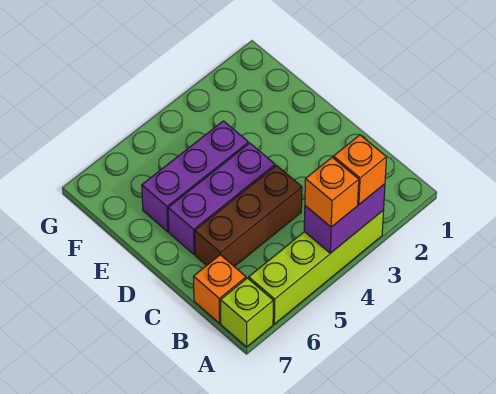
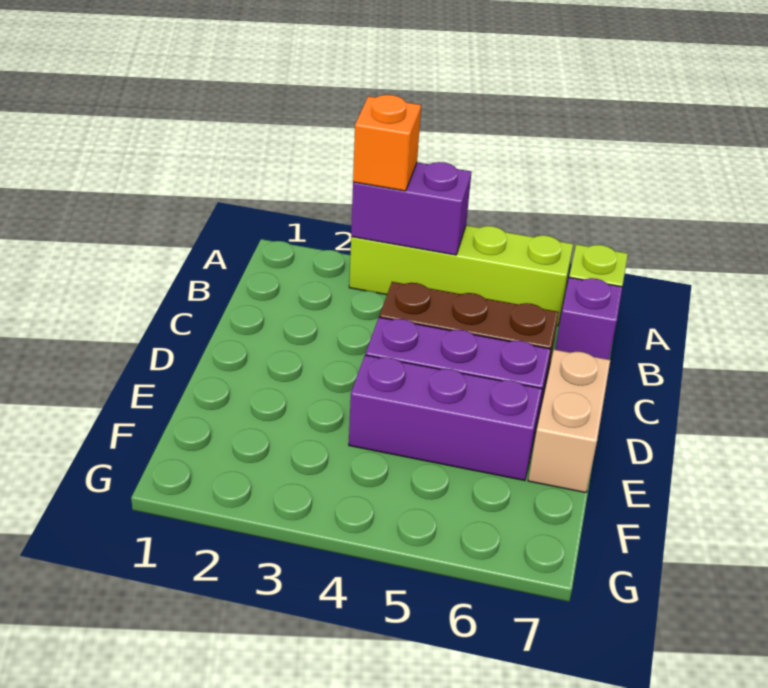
orange brick A4 level 3 -> none
orange brick B7 level 1 -> purple brick B7 level 1
none -> tan brick D7:E7 level 1

